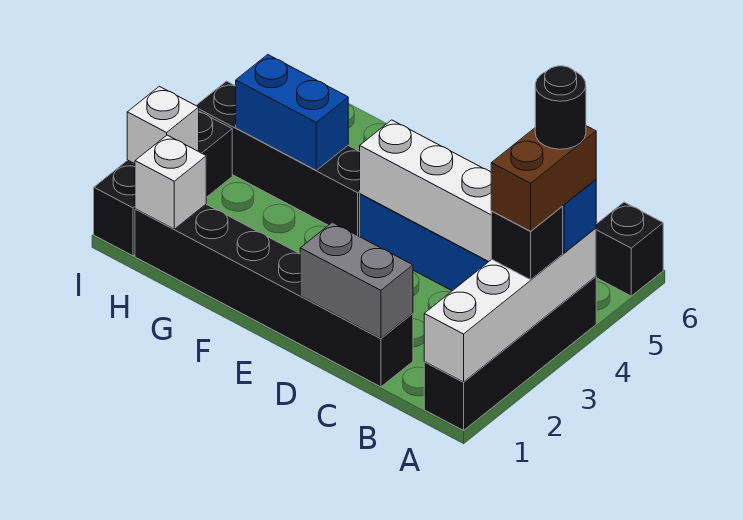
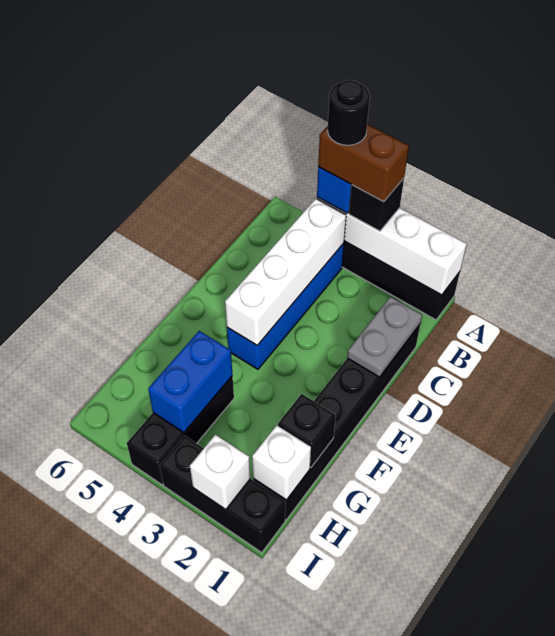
black brick A6 level 1 -> black brick G1 level 2
grey brick C1:D1 level 2 -> grey plate C1:D1 level 2
black brick F4:I4 level 1 -> black brick G4:I4 level 1

